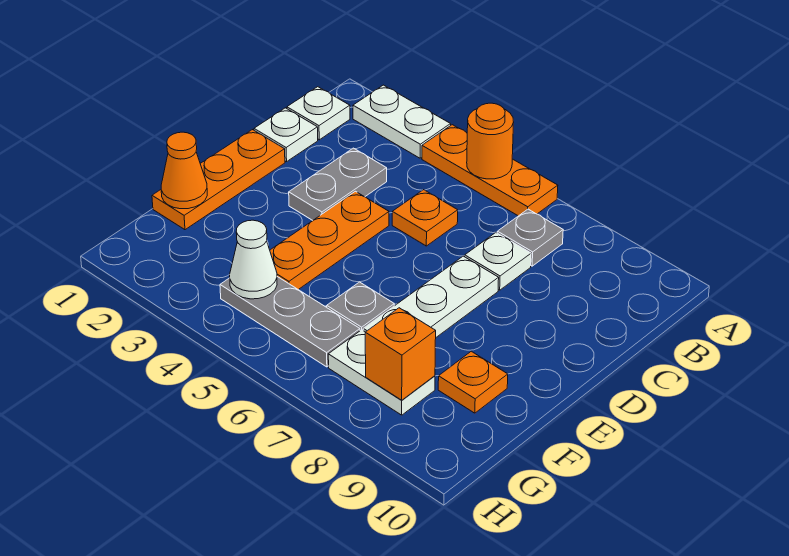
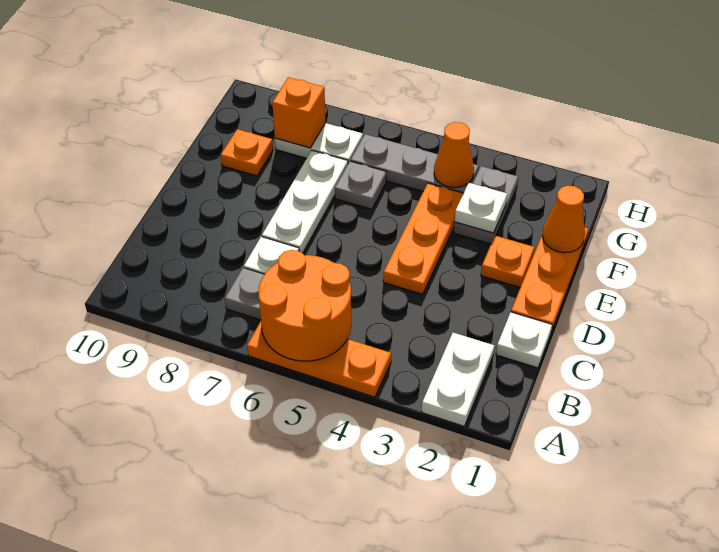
white plate A2:A3 level 1 -> white plate A2:B2 level 1
orange round brick A5 level 2 -> orange round brick A5:B6 level 2
white plate B1 level 1 -> white plate F3 level 2
grey plate C3:D3 level 1 -> grey plate F3:G3 level 1
orange plate C5 level 1 -> orange plate E2 level 1
white cone G4 level 2 -> orange cone G4 level 2

